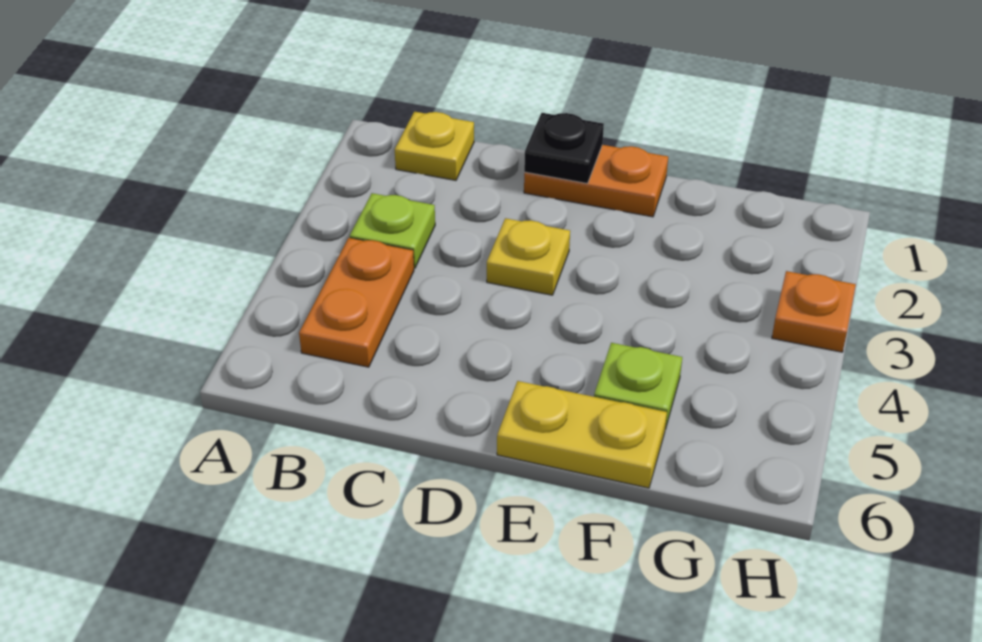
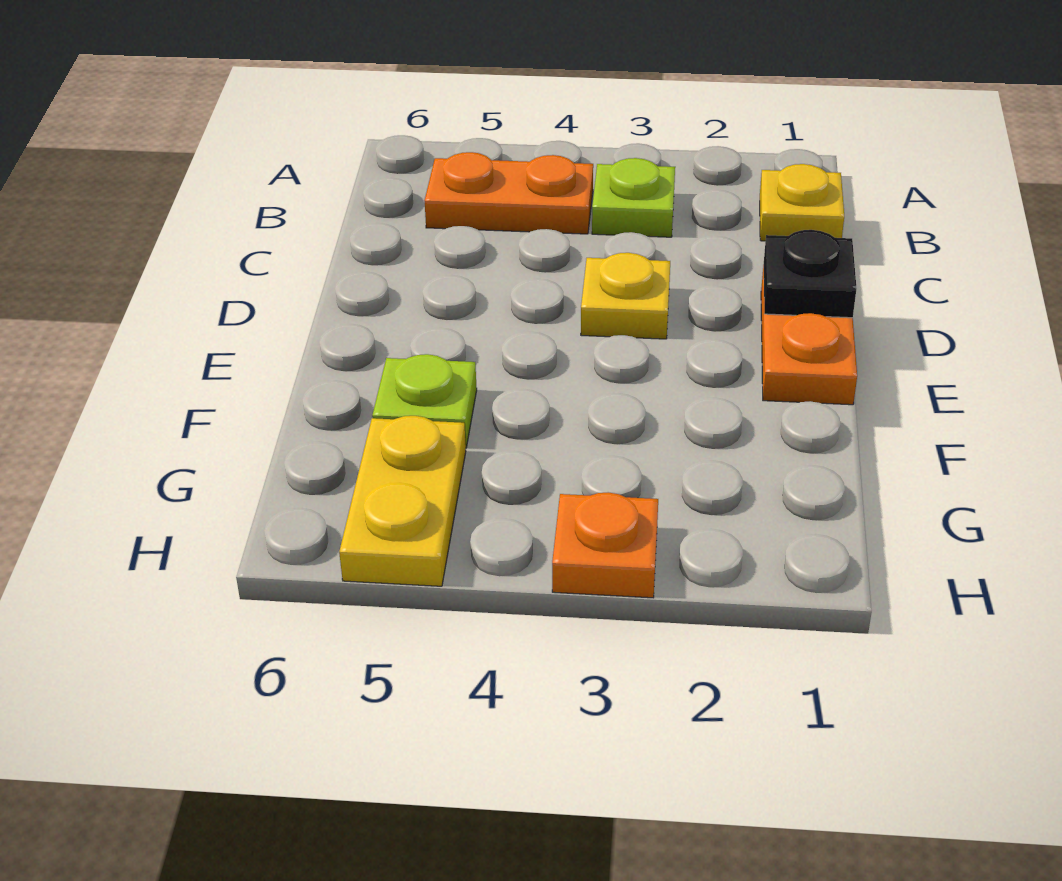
yellow plate E6:F6 level 1 -> yellow plate G5:H5 level 1

